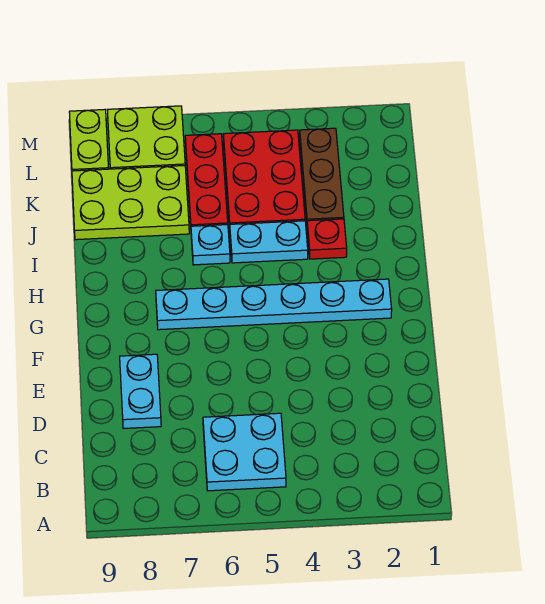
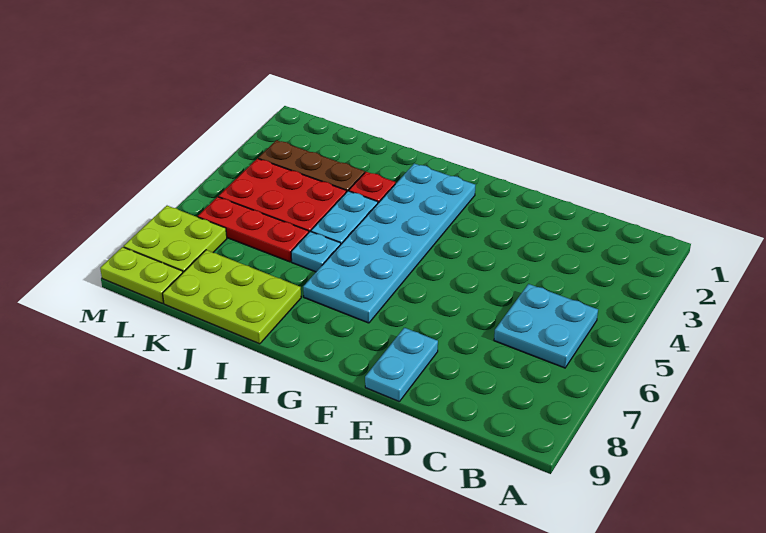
cyan plate D8:E8 level 1 -> cyan plate E8:E9 level 1
cyan plate G2:G7 level 1 -> cyan plate G2:H7 level 1
lime plate J7:K9 level 1 -> lime plate I8:K9 level 1

